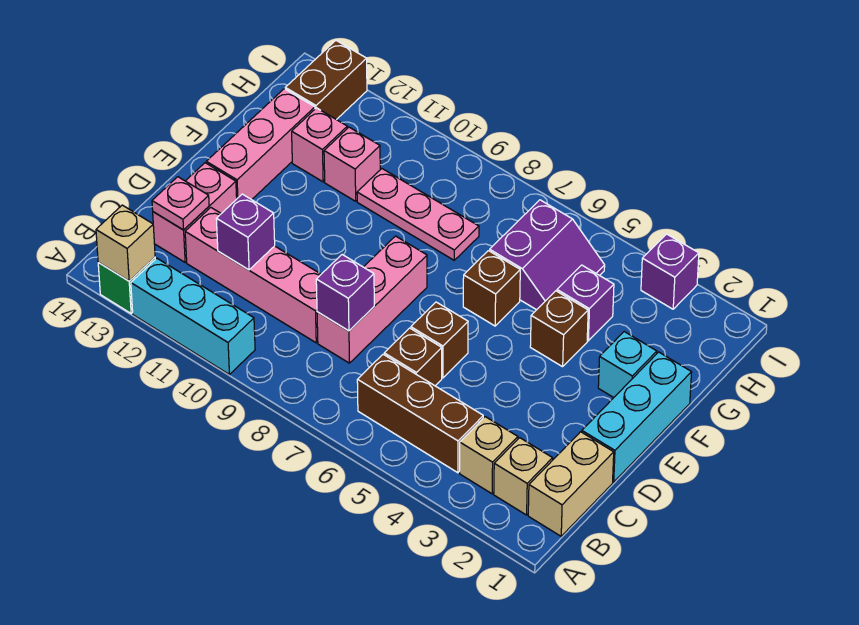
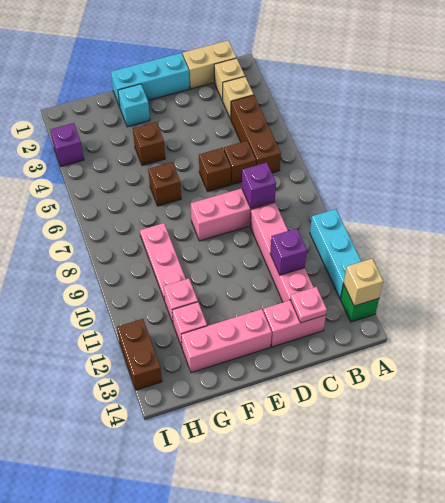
purple brick G4 level 1 -> none
purple slope G5:H6 level 1 top 6 -> none
brown brick H13:I13 level 1 -> brown brick I12:I13 level 1

